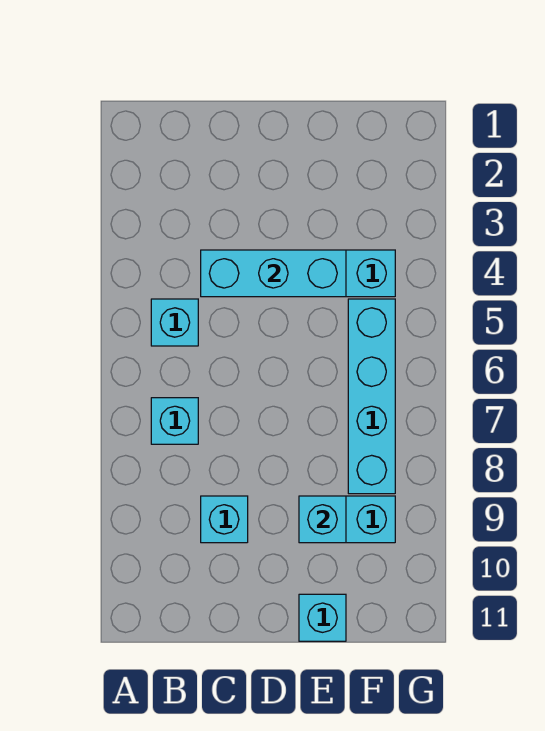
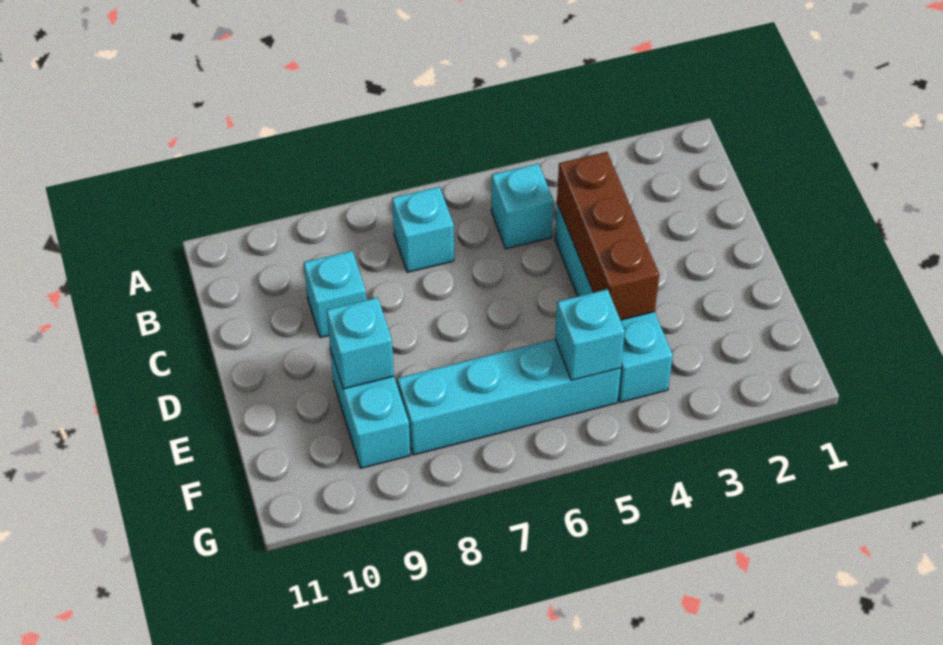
cyan brick C4:E4 level 2 -> brown brick C4:E4 level 2
cyan brick E11 level 1 -> cyan brick F5 level 2

